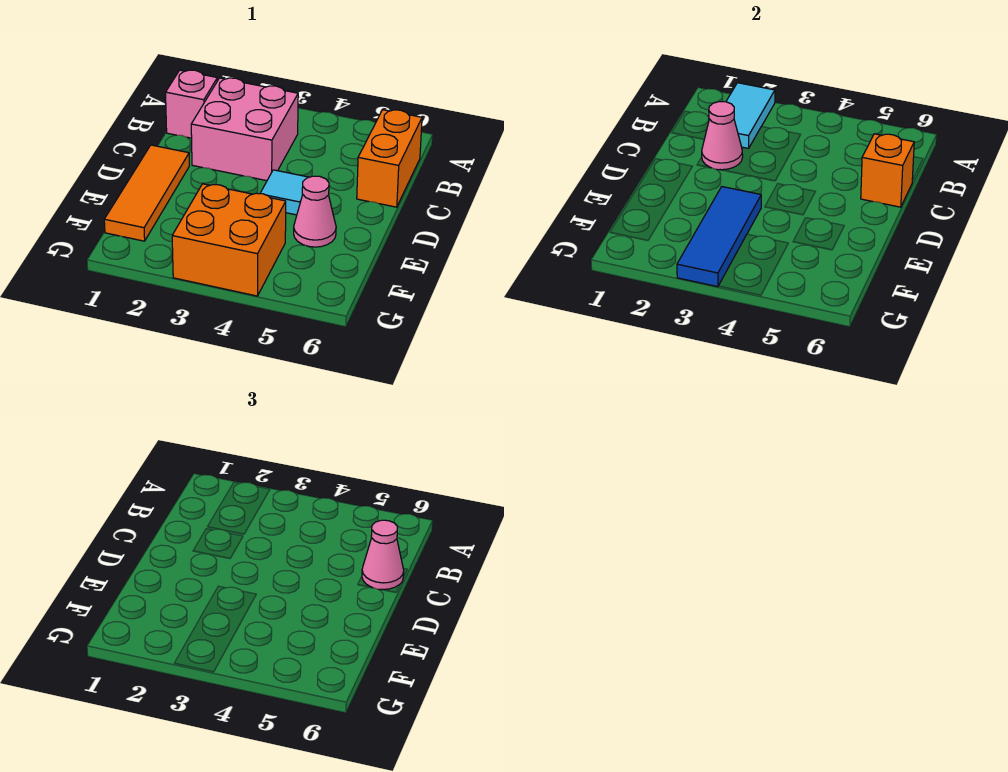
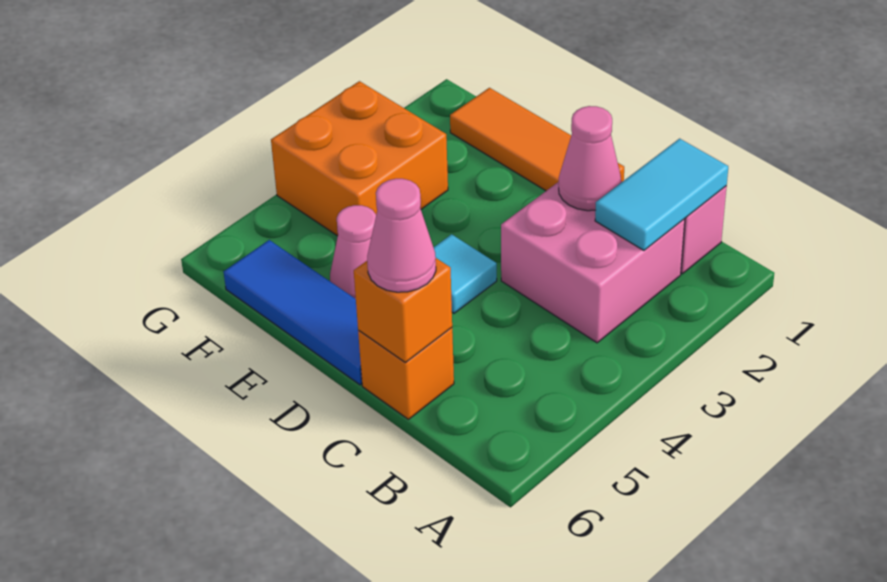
cyan tile A2:B2 level 2 -> cyan tile B1:B2 level 2
orange brick B6:C6 level 1 -> orange brick C6 level 1
blue tile E3:G3 level 2 -> blue tile D6:F6 level 1

